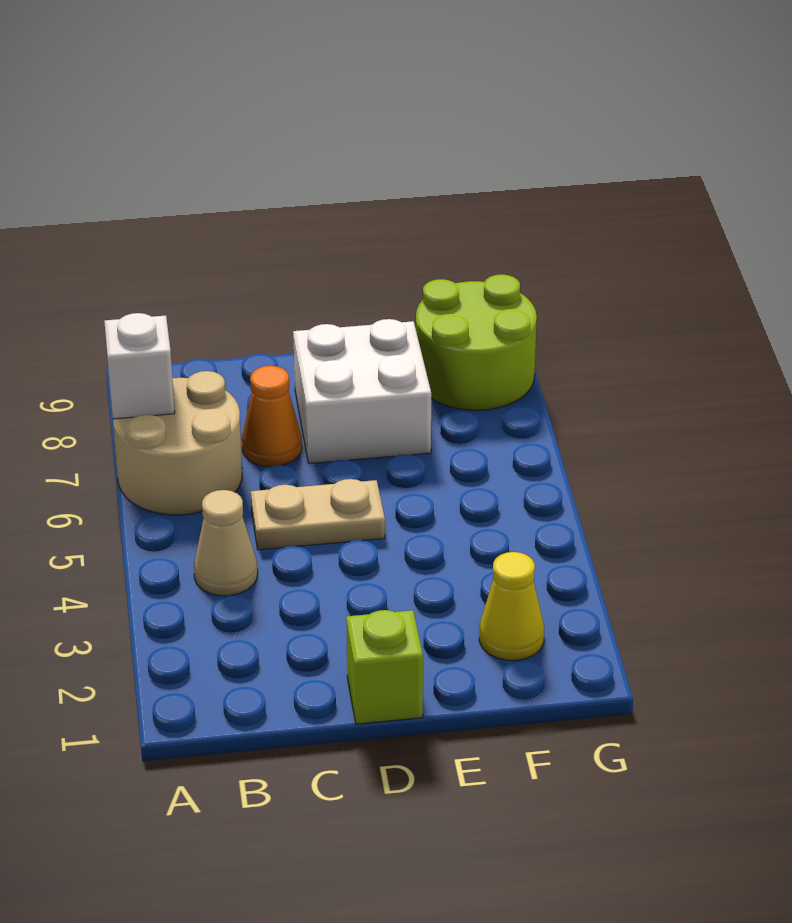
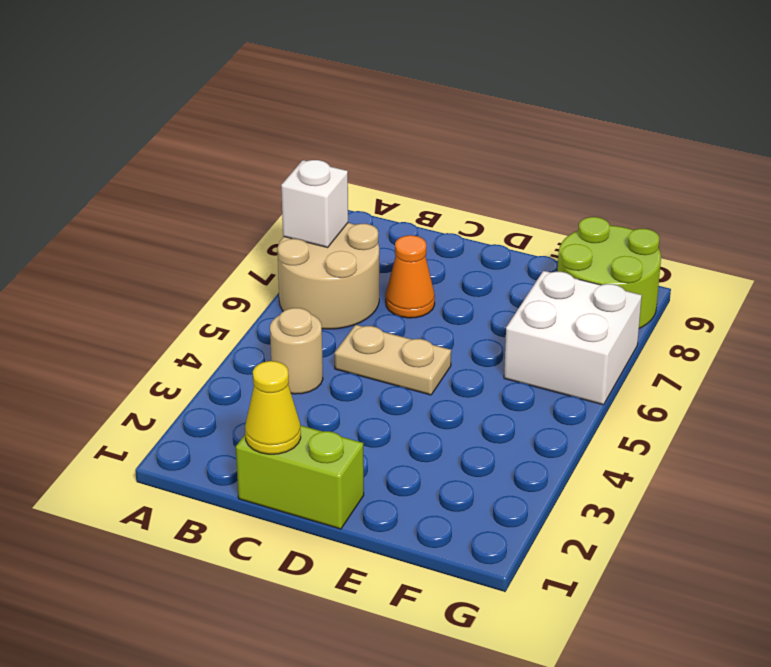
tan cone B4 level 1 -> tan round brick B4 level 1
lime brick D1 level 1 -> lime brick C1:D1 level 1
white brick D7:E8 level 1 -> white brick F6:G7 level 1
yellow cone F2 level 1 -> yellow cone C1 level 2

